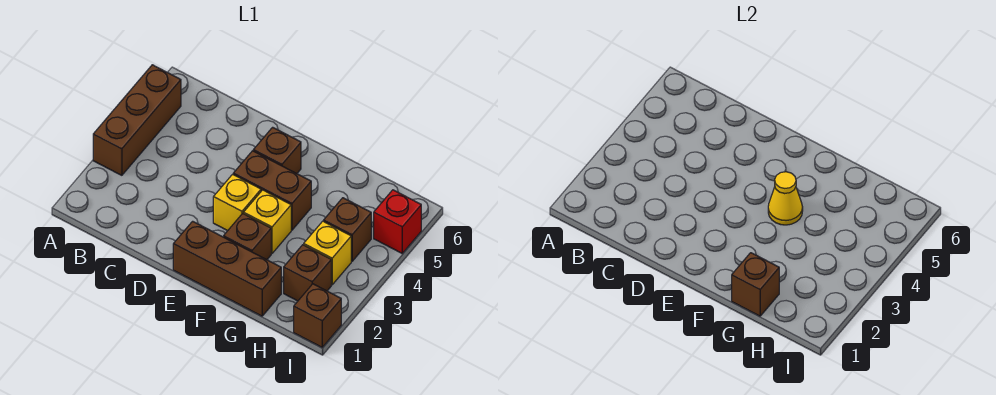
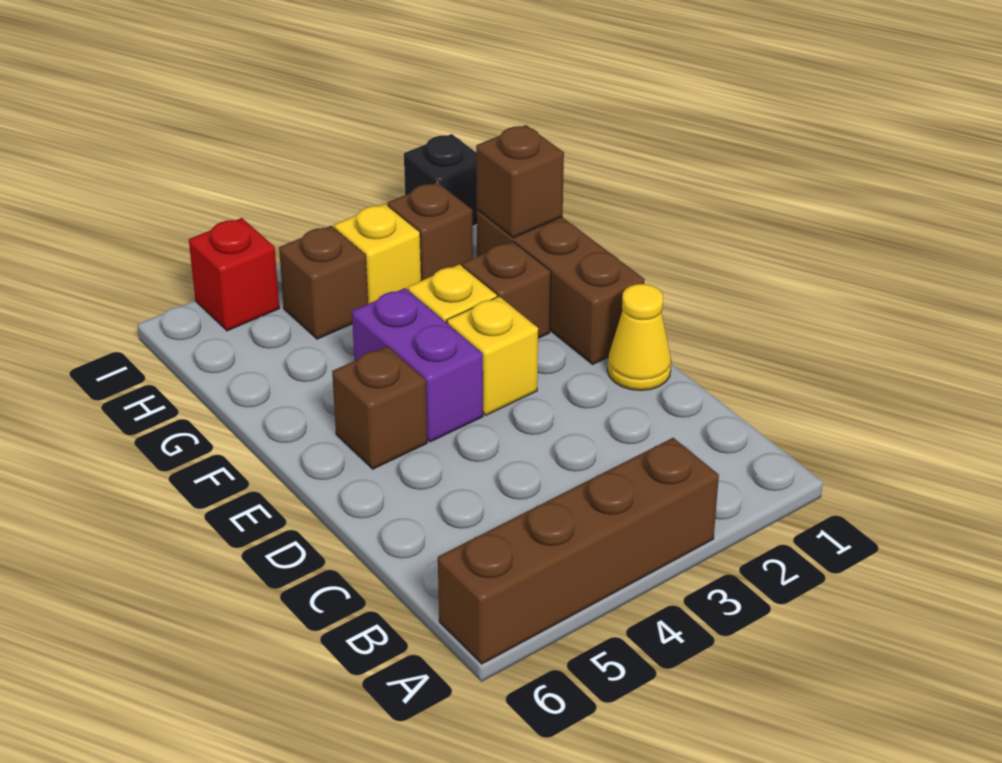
brown brick A3:A5 level 1 -> brown brick A3:A6 level 1
brown brick E4:F4 level 1 -> purple brick E4:F4 level 1
yellow cone F4 level 2 -> yellow cone D1 level 1
brown brick I1 level 1 -> black brick I1 level 1

